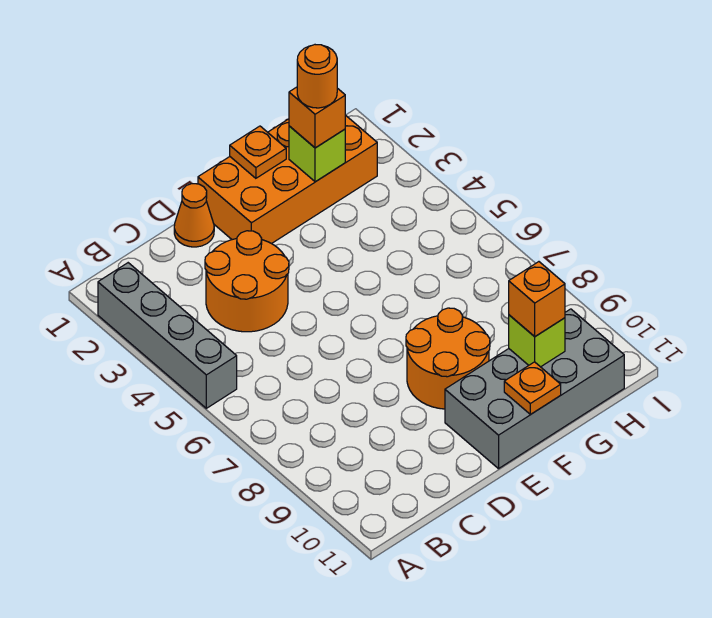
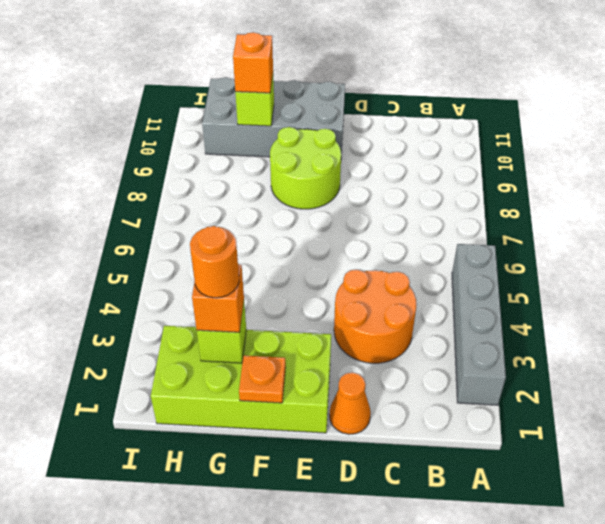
orange brick E1:H2 level 1 -> lime brick E1:H2 level 1
orange round brick E8:F9 level 1 -> lime round brick E8:F9 level 1
orange plate F11 level 2 -> none

